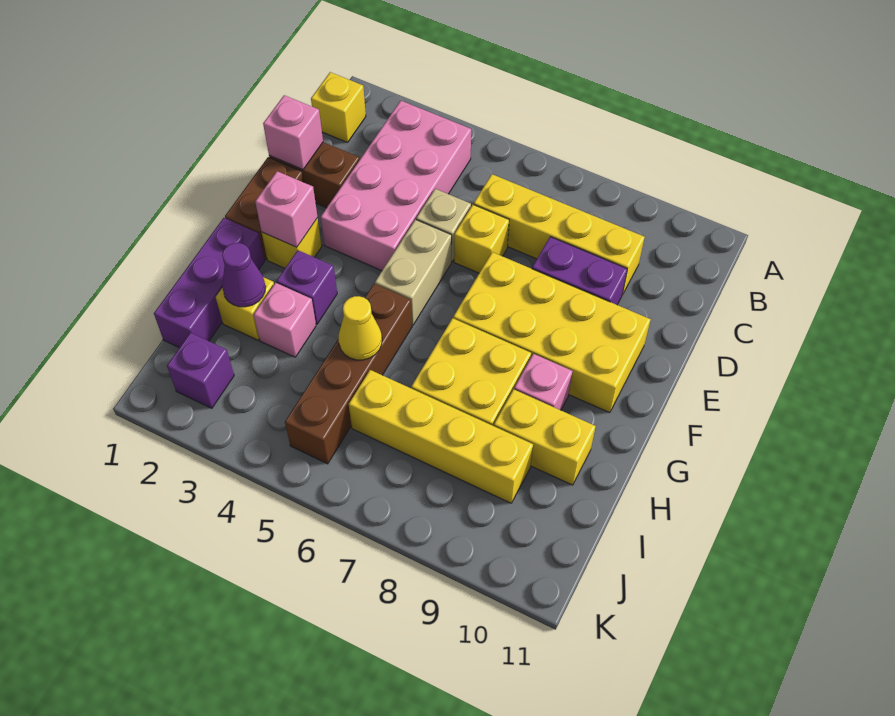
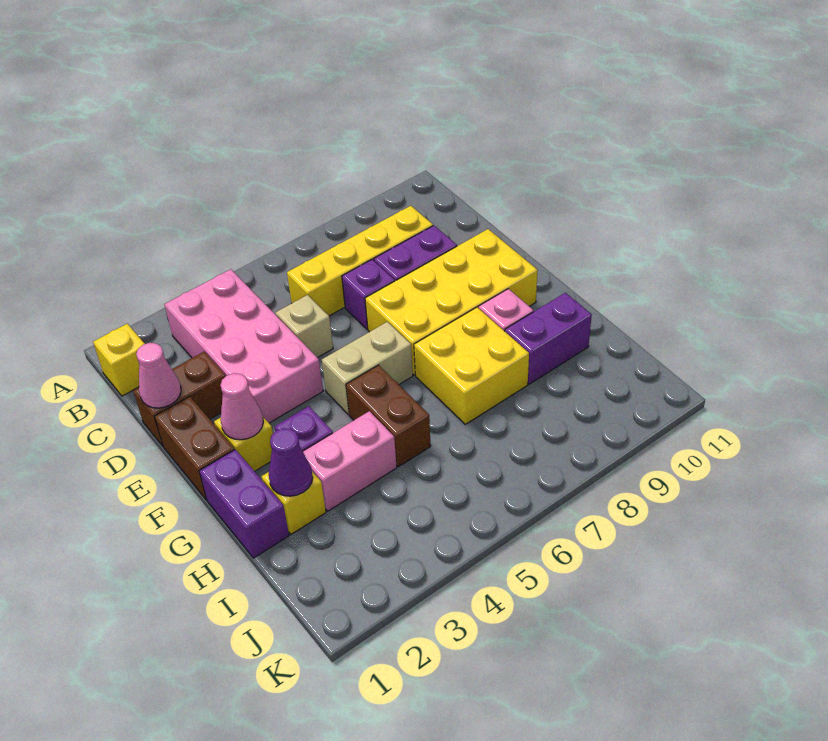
pink brick D1 level 2 -> pink cone D1 level 2
yellow brick D6 level 1 -> none
tan brick E5:F5 level 1 -> tan brick F5:F6 level 1
pink brick F2 level 2 -> pink cone F2 level 2
purple brick G1:I1 level 1 -> purple brick G1:H1 level 1
brown brick G5:J5 level 1 -> brown brick G5:H5 level 1
pink brick H3 level 1 -> pink brick H3:H4 level 1
yellow cone H5 level 2 -> none
yellow brick H9:H10 level 1 -> purple brick H9:H10 level 1
yellow brick I6:I9 level 1 -> none
purple brick J2 level 1 -> purple brick D7 level 1

